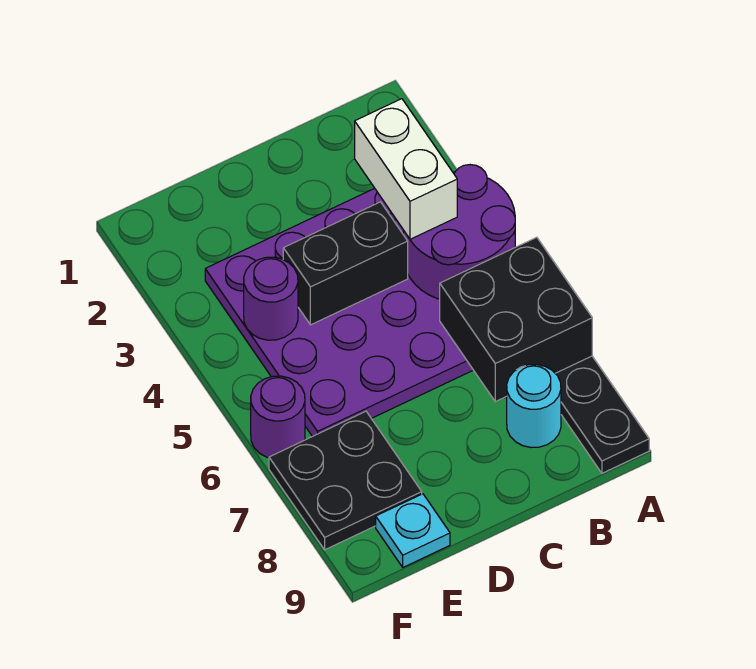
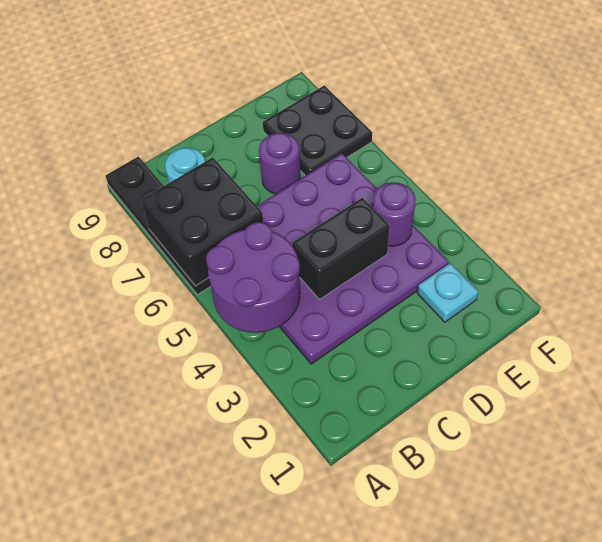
white brick B3:B4 level 3 -> none
cyan plate E9 level 1 -> cyan plate E2 level 1
purple round brick F6 level 1 -> purple round brick D7 level 1

